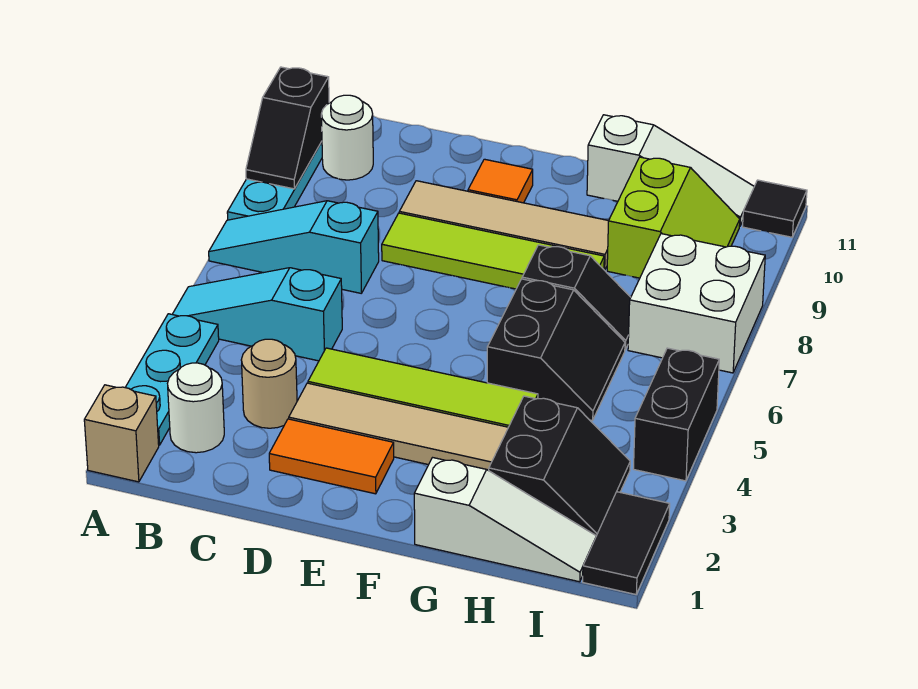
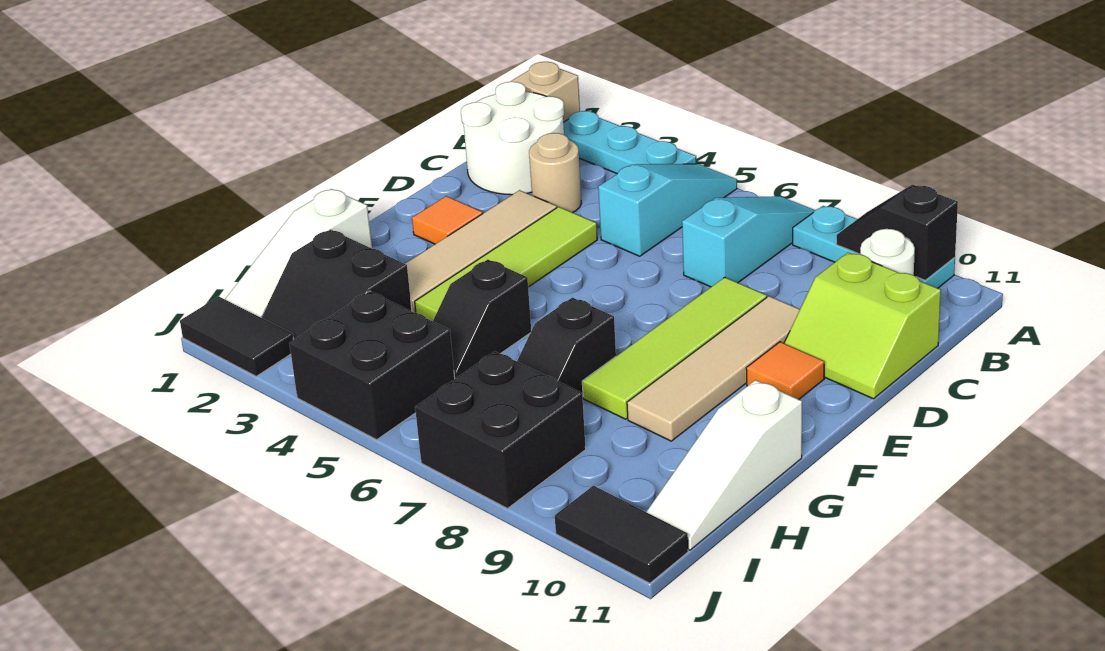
white round brick B2 level 1 -> white round brick B1:C2 level 1
orange tile D2:E2 level 1 -> orange tile E2 level 1
black slope G5:H6 level 1 top G -> black slope G5:H5 level 1 top G
lime slope H9:I10 level 1 top H -> lime slope C10:D11 level 1 top C
white brick I7:J8 level 1 -> black brick I7:J8 level 1
black brick J4:J5 level 1 -> black brick I4:J5 level 1
black tile J11 level 1 -> black tile J10:J11 level 1

